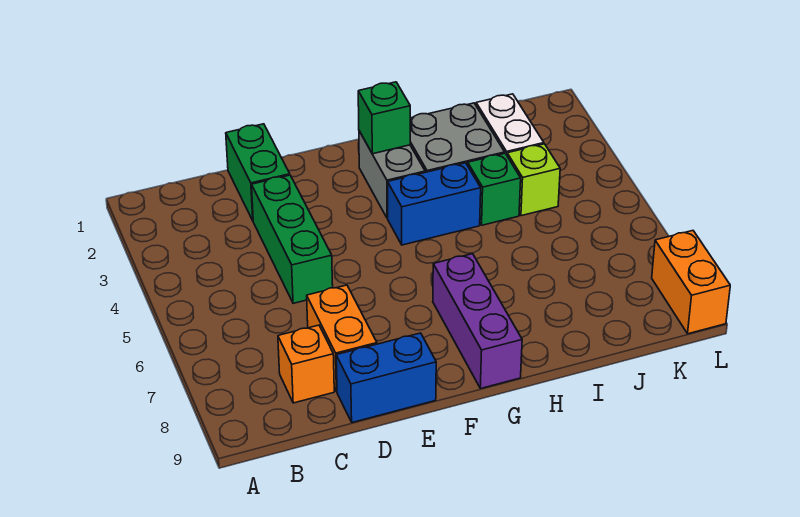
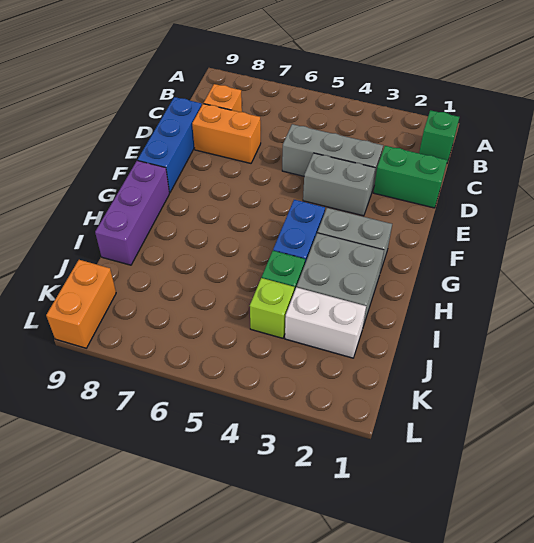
green brick D3:D5 level 1 -> grey brick D3:D5 level 1
blue brick D9:E9 level 1 -> blue brick D9:F9 level 1
none -> grey brick E3:E4 level 1
green brick G2 level 2 -> green brick B1 level 1
purple brick G7:G9 level 1 -> purple brick G9:I9 level 1
orange brick L8:L9 level 1 -> orange brick K9:L9 level 1

